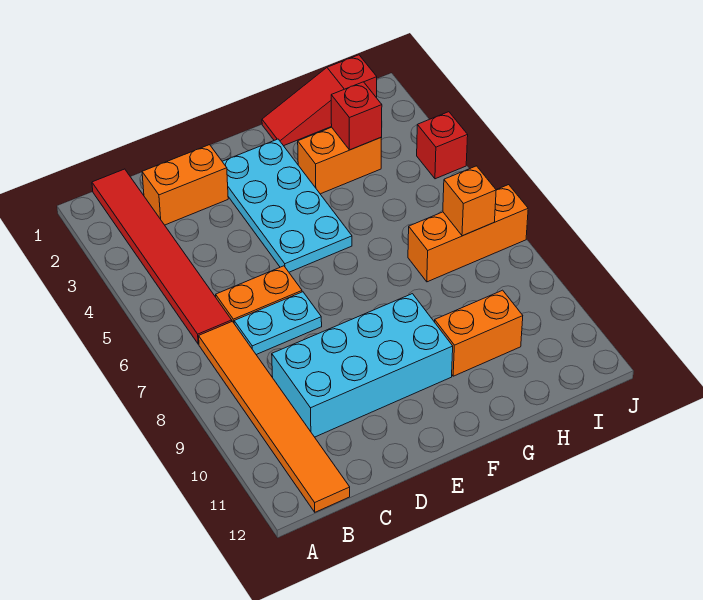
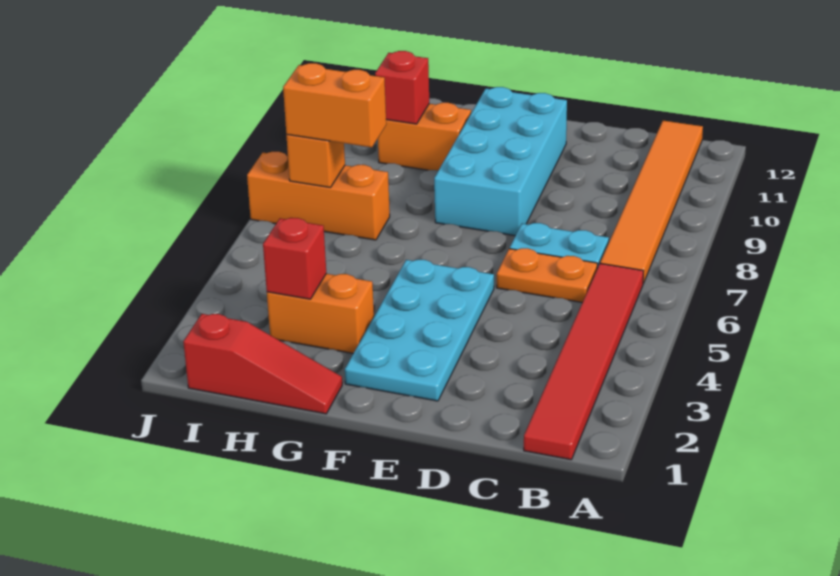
orange brick C2:D2 level 1 -> orange brick H7:I7 level 3
cyan brick C9:F10 level 1 -> cyan brick E8:F11 level 1
red brick J4 level 1 -> red brick H10 level 2

